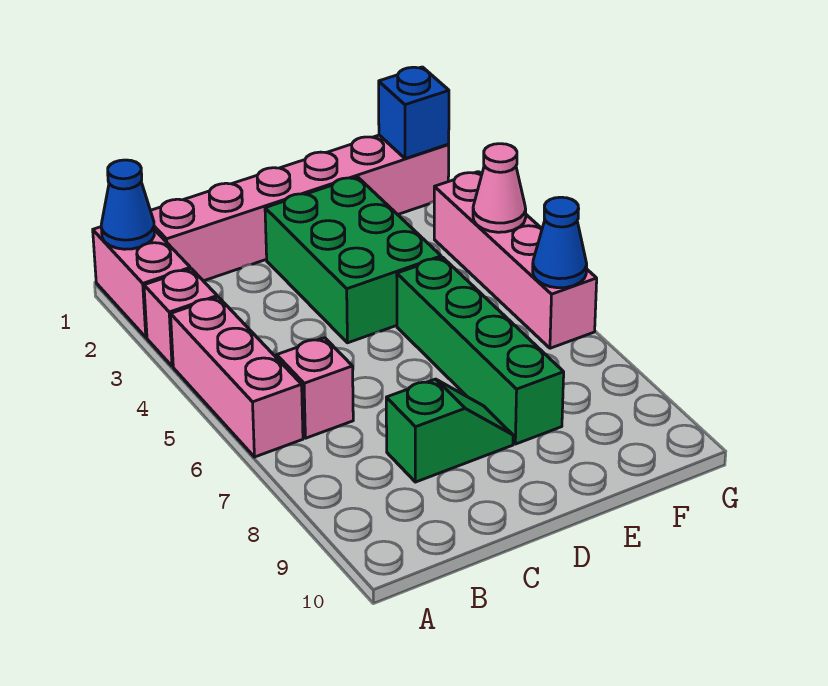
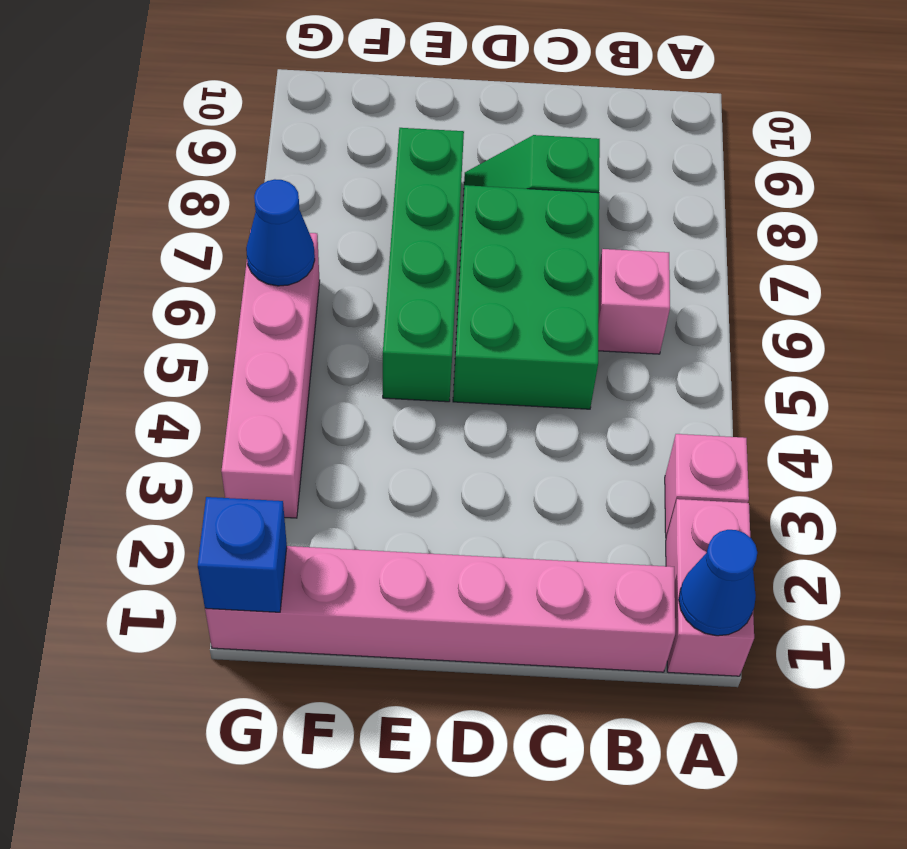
pink brick A4:A6 level 1 -> none
green brick D2:E4 level 1 -> green brick C5:D7 level 1
pink cone G4 level 2 -> none

